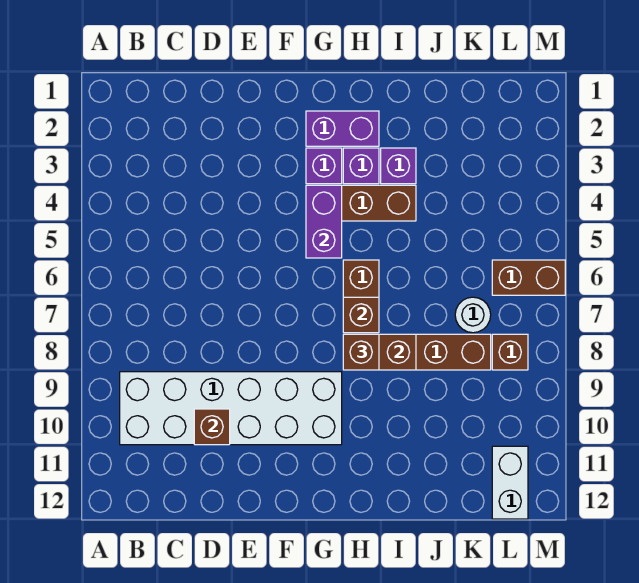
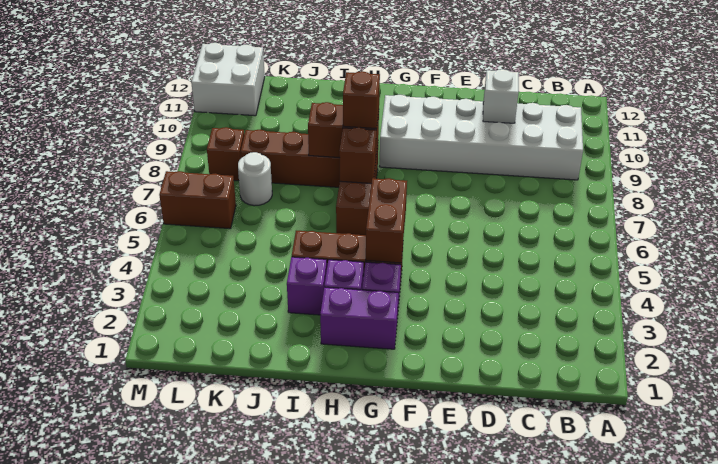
brown brick D10 level 2 -> white brick D10 level 2
purple brick G4:G5 level 2 -> brown brick G4:G5 level 2
white brick L11:L12 level 1 -> white brick L11:M12 level 1

